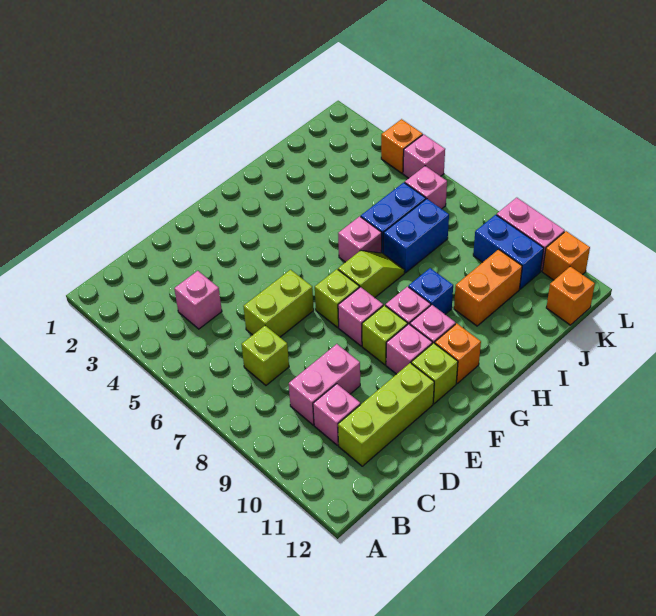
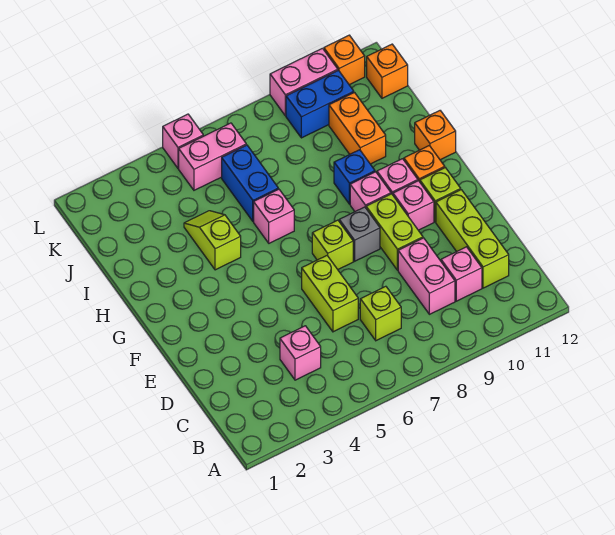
pink brick F8 level 1 -> grey brick F8 level 1
lime brick F9 level 1 -> lime brick E9:F9 level 1
lime slope G7:H7 level 1 top G -> lime slope H4:I4 level 1 top H
blue brick I7:J7 level 1 -> none
pink brick K6 level 1 -> pink brick K5:K6 level 1
orange brick L4 level 1 -> orange brick H12 level 1

